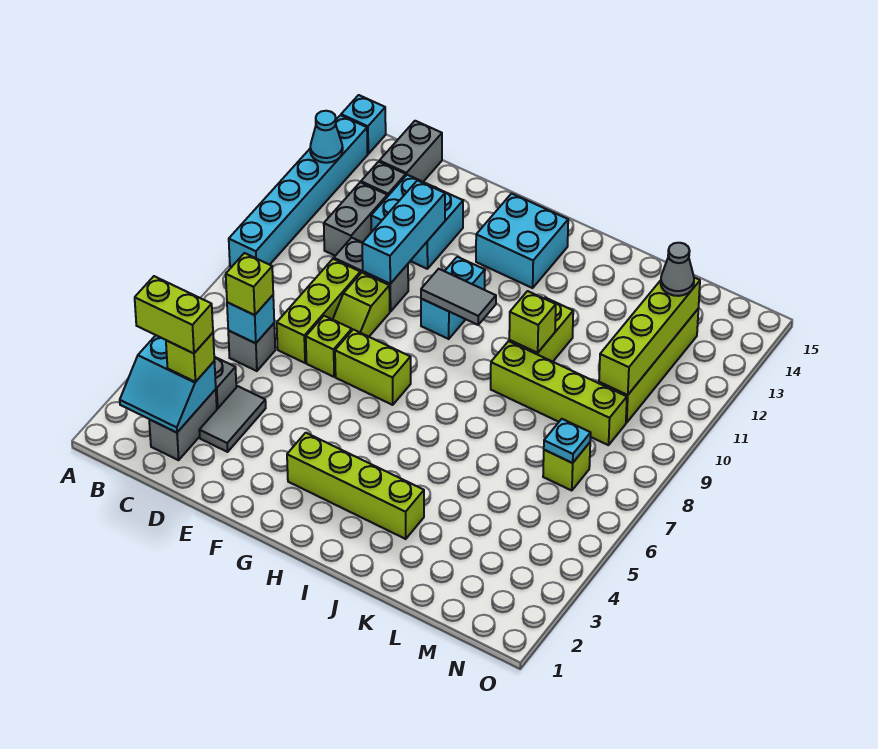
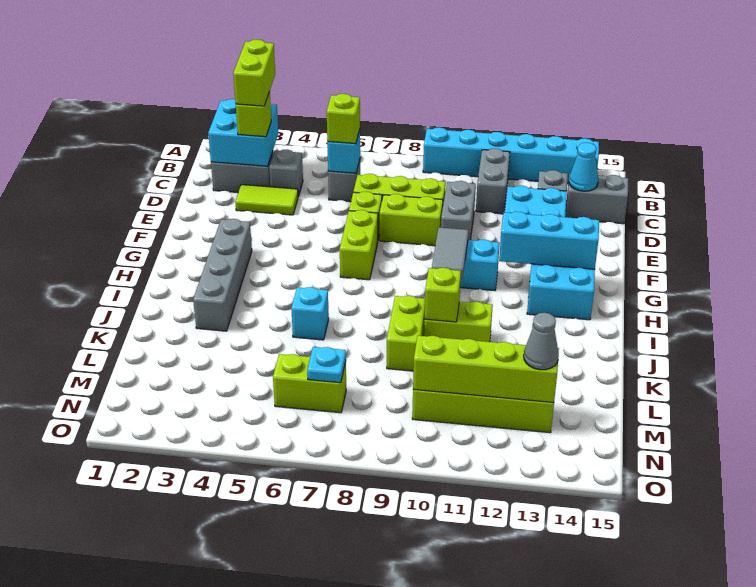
cyan cone A13 level 2 -> cyan cone C14 level 2
cyan brick A15 level 1 -> cyan brick J6 level 1
cyan slope B2:C3 level 2 top 3 -> cyan brick B2:C3 level 2
grey brick C11:C12 level 1 -> grey brick B11:C11 level 1
grey tile D3:D4 level 1 -> lime tile D3:D4 level 1
lime slope E8:E9 level 1 top 9 -> lime brick E8:E9 level 1
cyan brick E10:E12 level 2 -> cyan brick G12:G14 level 2
lime brick G3:J3 level 1 -> grey brick G3:J3 level 1
lime brick J9:M9 level 1 -> lime brick J9:K9 level 1
lime brick M7 level 1 -> lime brick M6:M7 level 1

